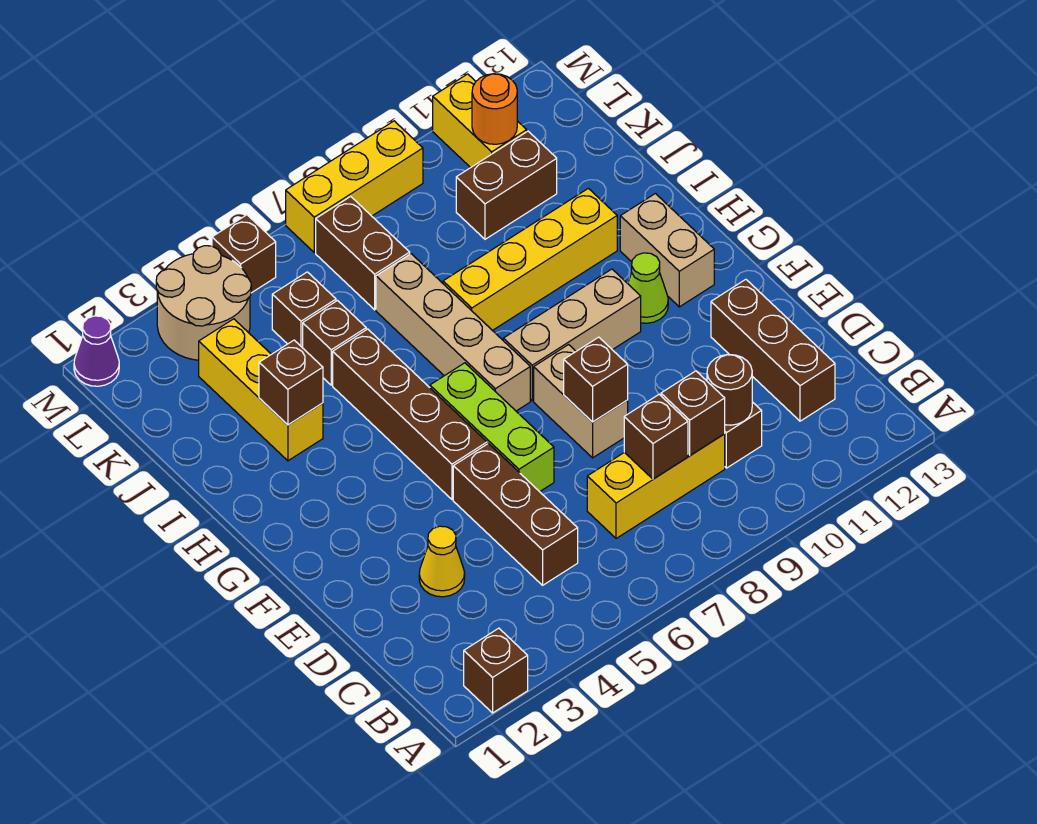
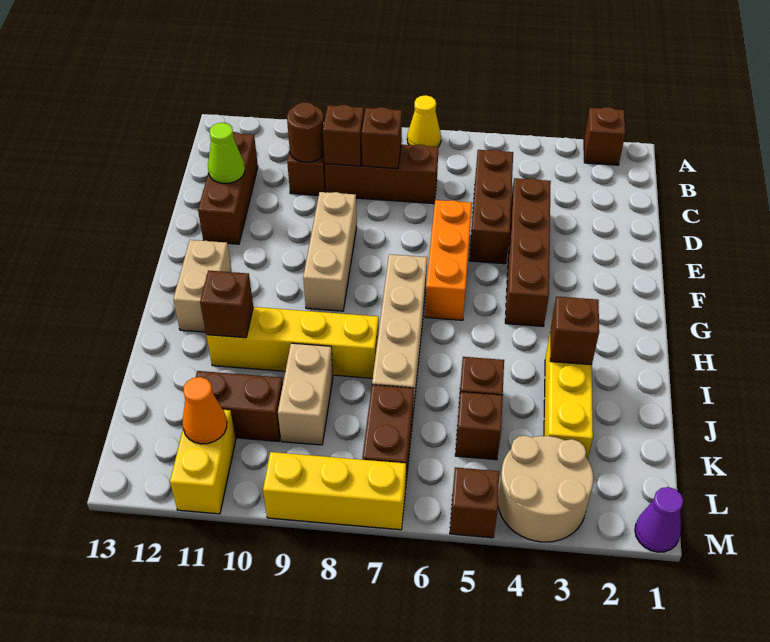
yellow brick C7:C9 level 1 -> brown brick C7:C9 level 1
yellow cone D3 level 1 -> yellow cone A7 level 1
lime brick E6:G6 level 1 -> orange brick E6:G6 level 1
tan brick E8:F8 level 1 -> tan brick J9:K9 level 1
brown brick E8 level 2 -> brown brick I11 level 2
brown brick F5:I5 level 1 -> brown brick D4:G4 level 1
tan brick G8:G10 level 1 -> tan brick E9:G9 level 1
lime cone G11 level 1 -> lime cone D12 level 2
orange round brick L11 level 2 -> orange cone L11 level 2

